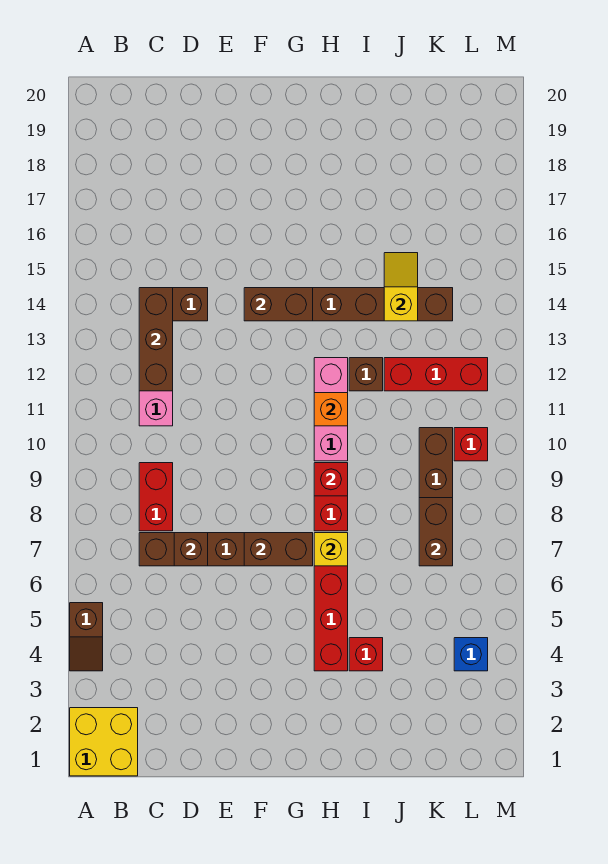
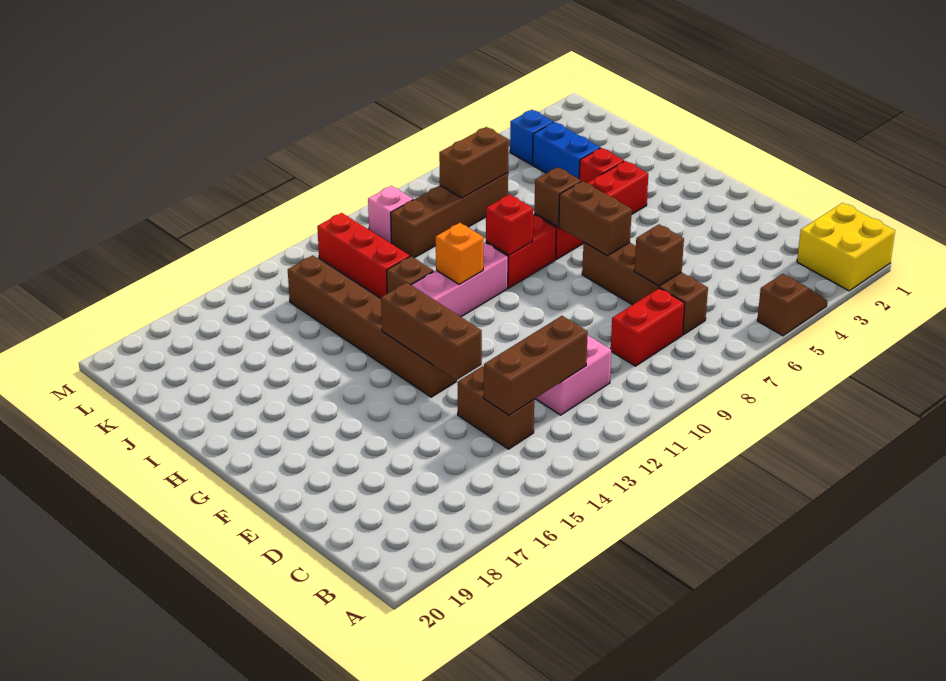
brown brick F14:G14 level 2 -> brown brick E14:G14 level 2
yellow brick H7 level 2 -> brown brick H7 level 2
none -> blue brick J4:K4 level 1
yellow slope J14:J15 level 2 top 14 -> none
red brick L10 level 1 -> pink brick L10 level 1

